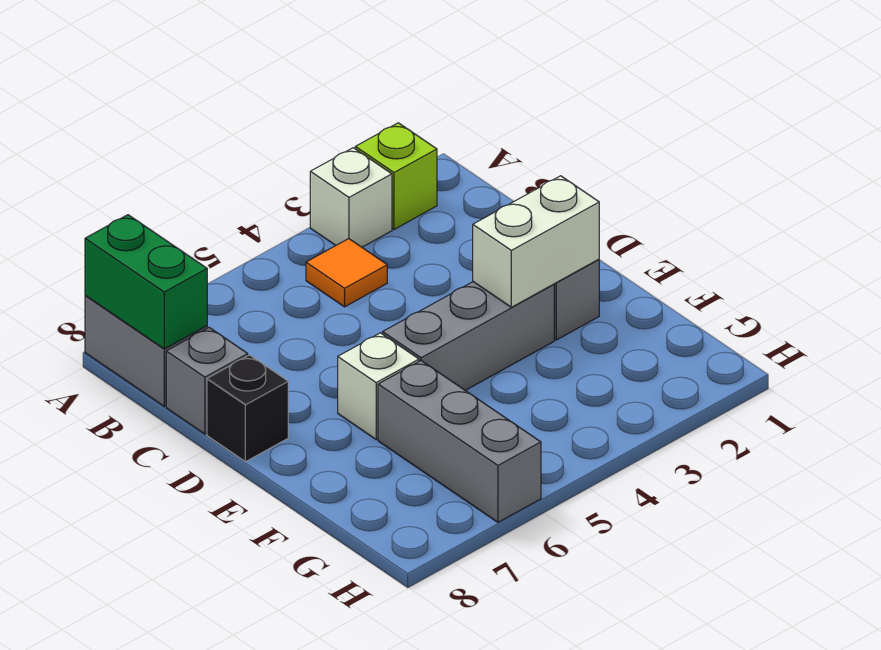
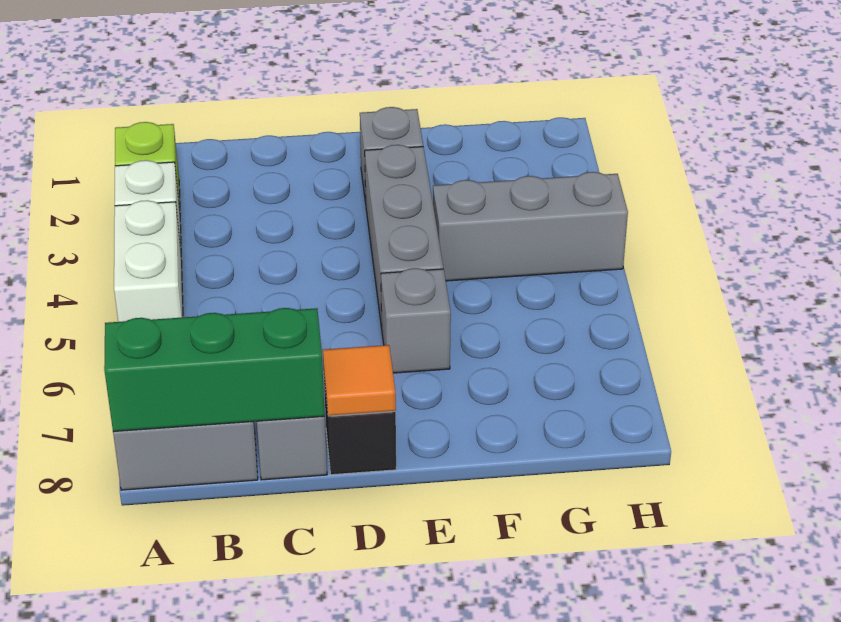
green brick A8:B8 level 2 -> green brick A8:C8 level 2
orange tile B4 level 1 -> orange tile D8 level 2
white brick E2:E3 level 2 -> white brick A4:A5 level 1
white brick E6 level 1 -> grey brick E6 level 1
grey brick F6:H6 level 1 -> grey brick F4:H4 level 1

